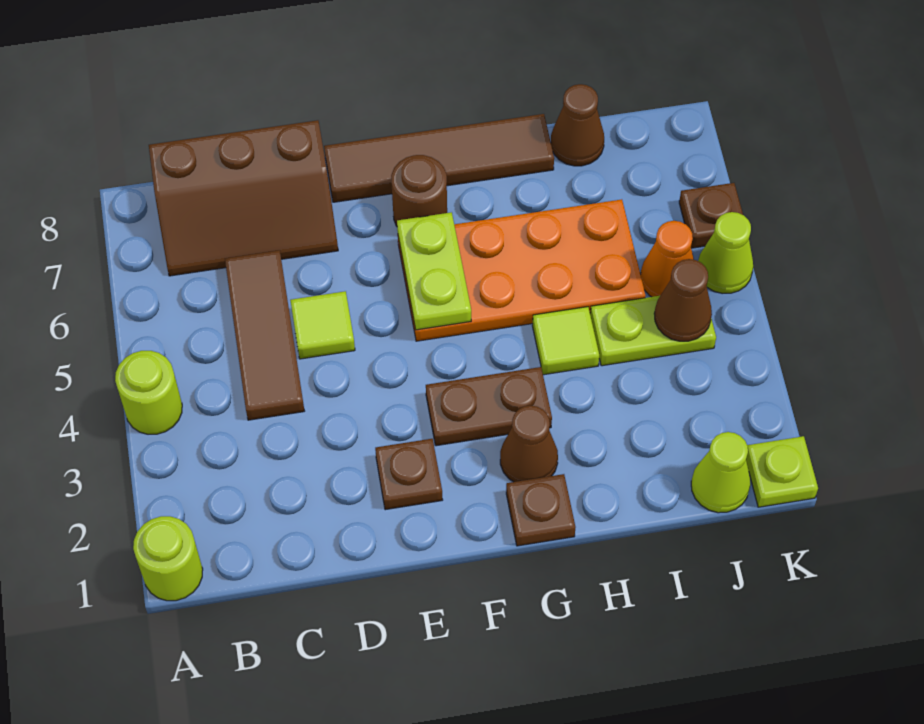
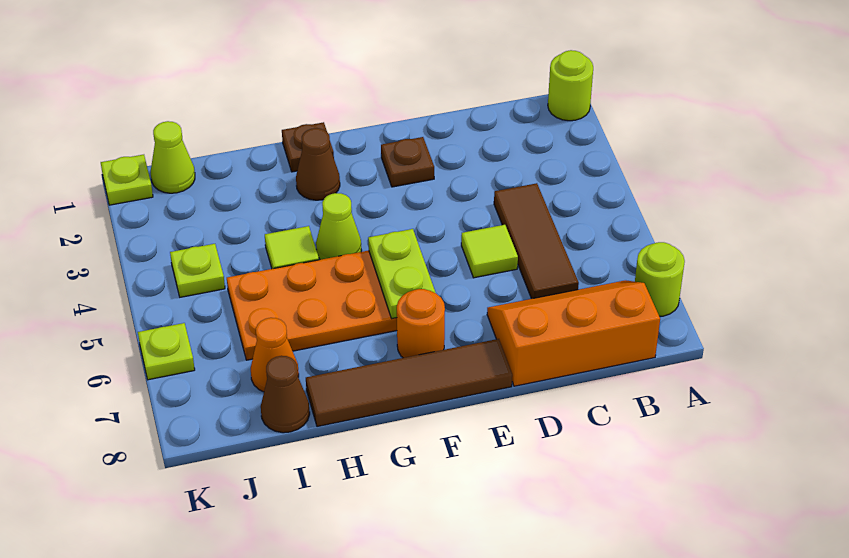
lime round brick A4 level 1 -> lime round brick A7 level 1
brown slope B7:D8 level 1 top 8 -> orange slope B7:D8 level 1 top 8
brown plate F3:G3 level 1 -> none
brown round brick F7 level 1 -> orange round brick F7 level 1
lime plate I4:J4 level 1 -> lime plate J4 level 1
brown cone J4 level 2 -> none
orange cone J5 level 1 -> orange cone I7 level 1
lime cone K5 level 1 -> lime cone G4 level 1
brown plate K6 level 1 -> lime plate K6 level 1

